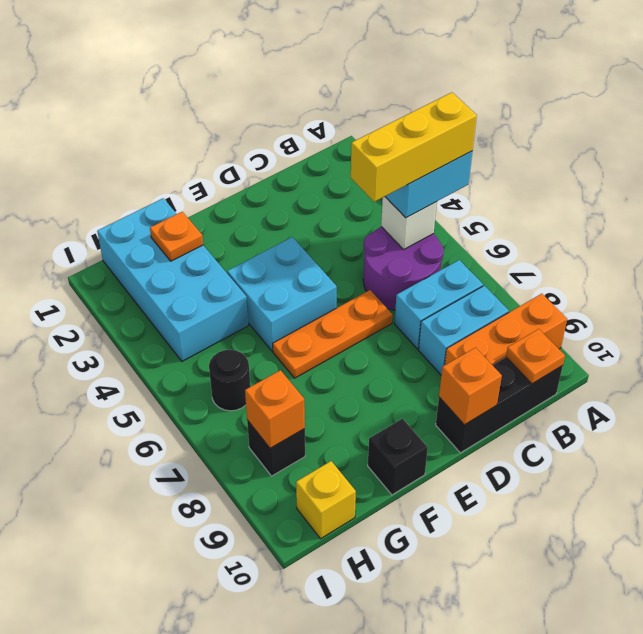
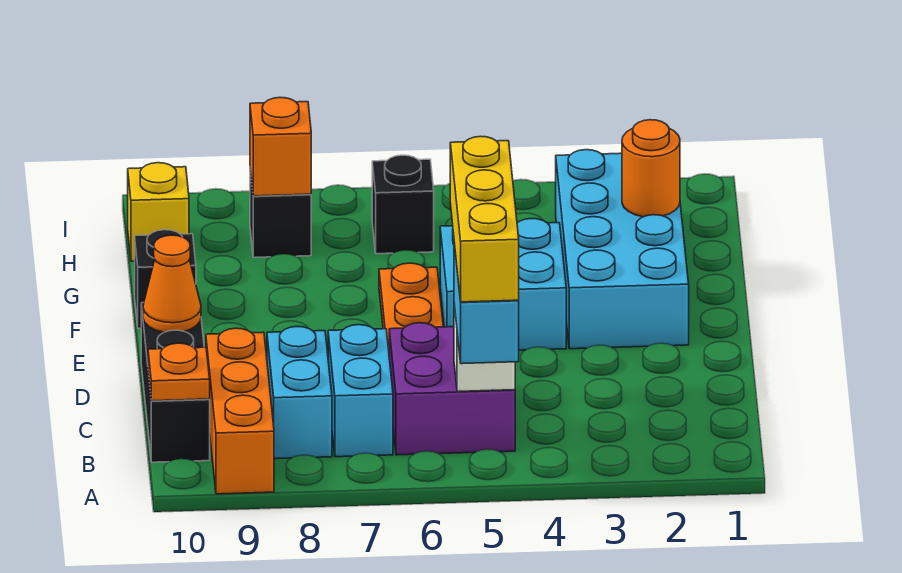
purple round brick B5:C6 level 1 -> purple brick B5:C6 level 1
orange brick D10 level 2 -> orange cone D10 level 2
cyan brick G1:H4 level 1 -> cyan brick E2:H3 level 1
orange plate G2 level 2 -> orange round brick G2 level 2
black round brick H6 level 1 -> black brick H6 level 1

